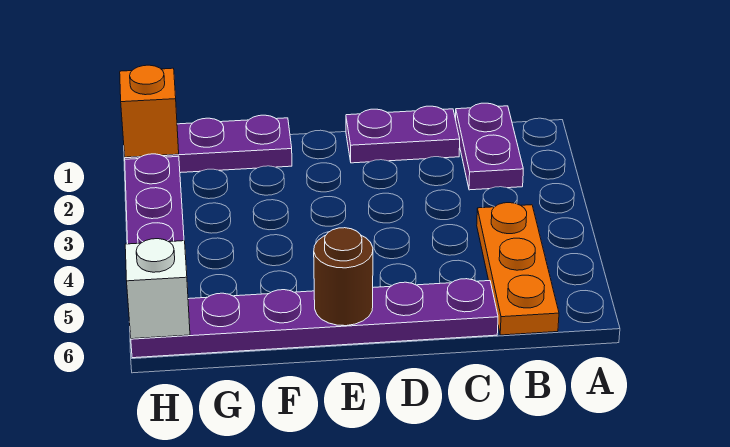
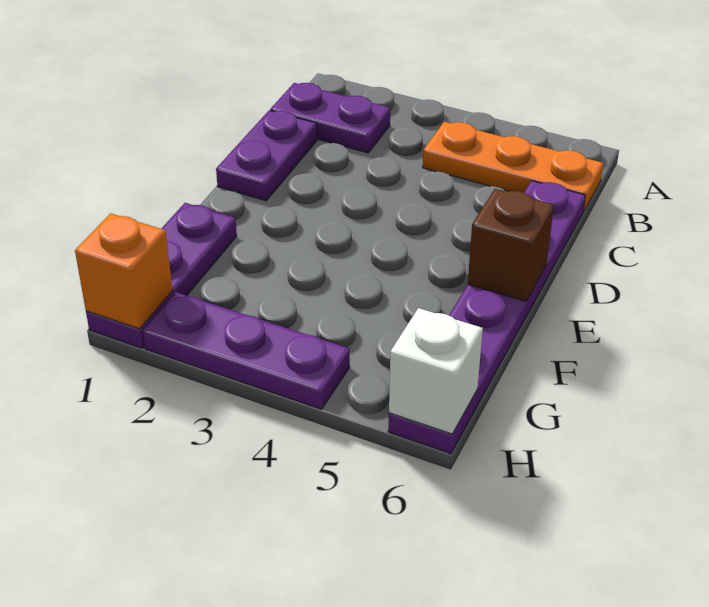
brown round brick E6 level 2 -> brown brick E6 level 2

